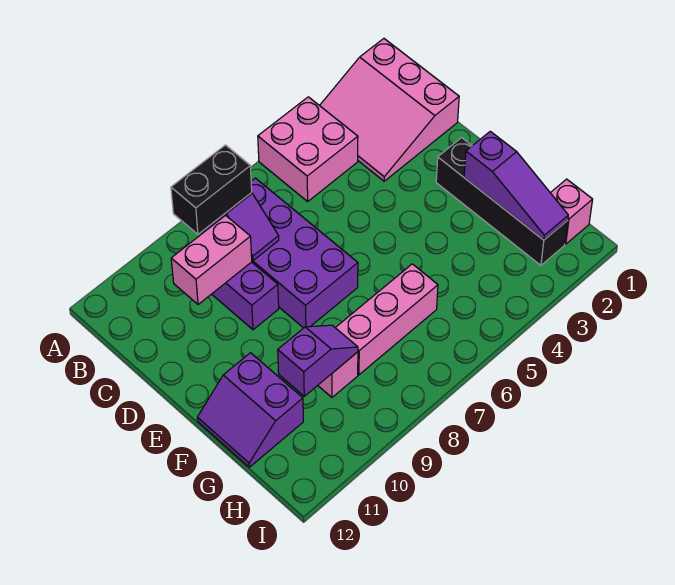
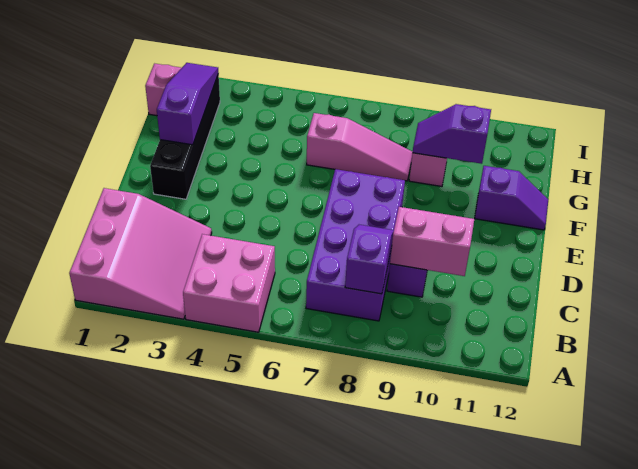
black brick B8:B9 level 3 -> none
purple slope F11:G12 level 1 top 11 -> purple slope F11:F12 level 1 top 11
pink brick G6:G8 level 1 -> pink slope G6:G8 level 1 top 6

